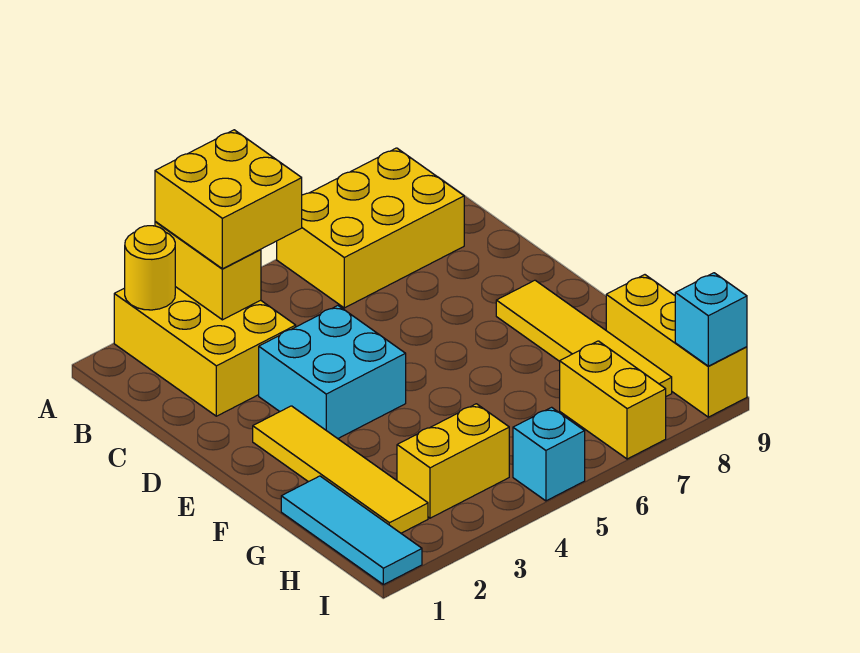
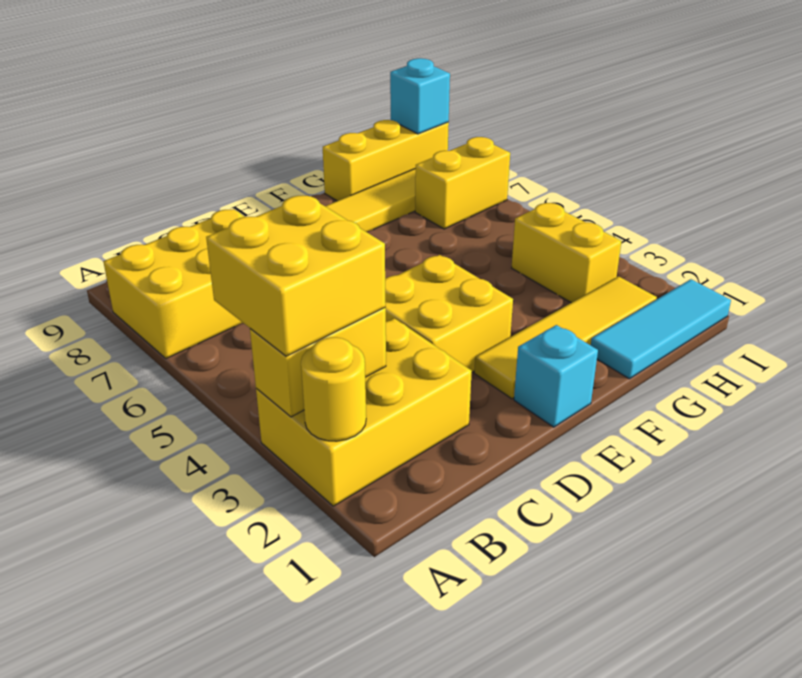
yellow brick A6:B8 level 1 -> yellow brick A7:C8 level 1
cyan brick D3:E4 level 1 -> yellow brick D3:E4 level 1
cyan brick I5 level 1 -> cyan brick E1 level 1

